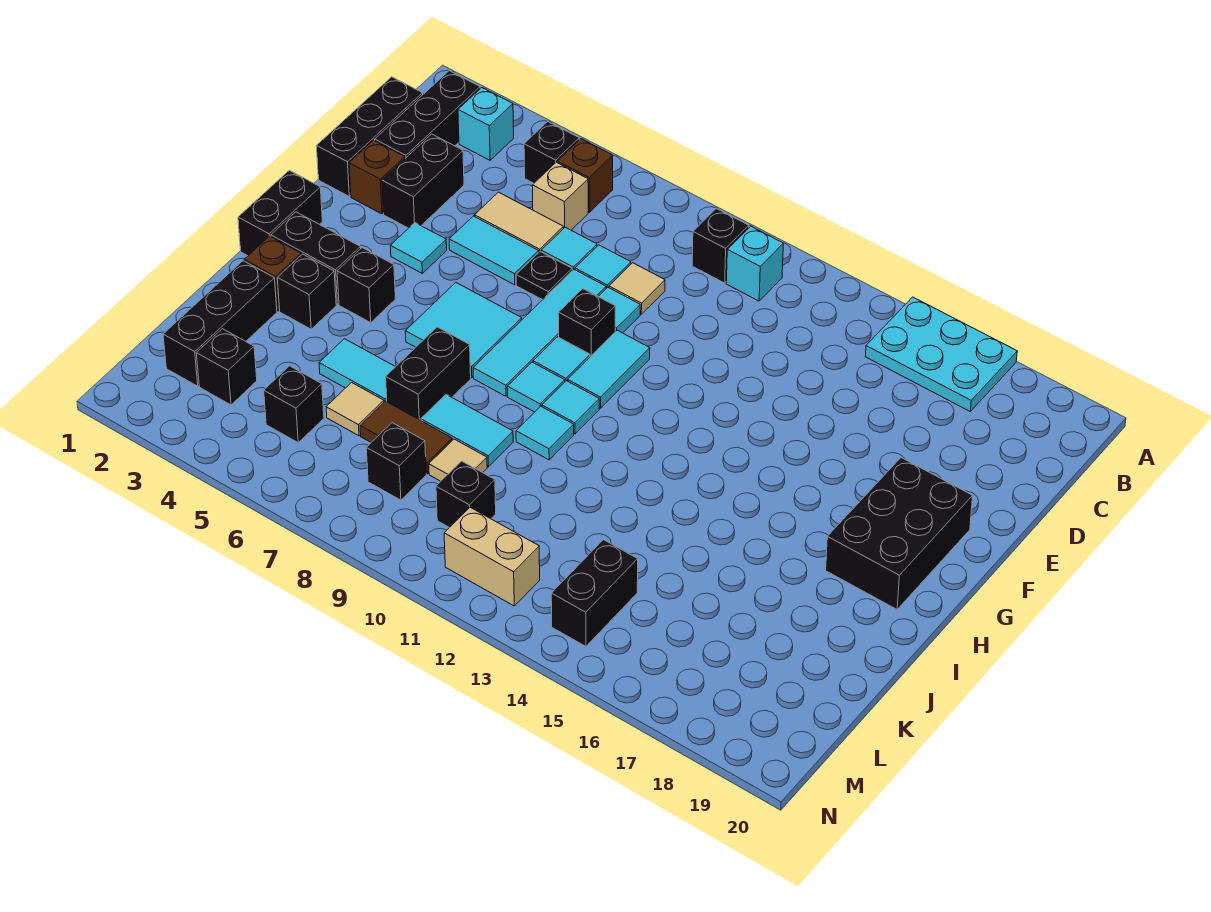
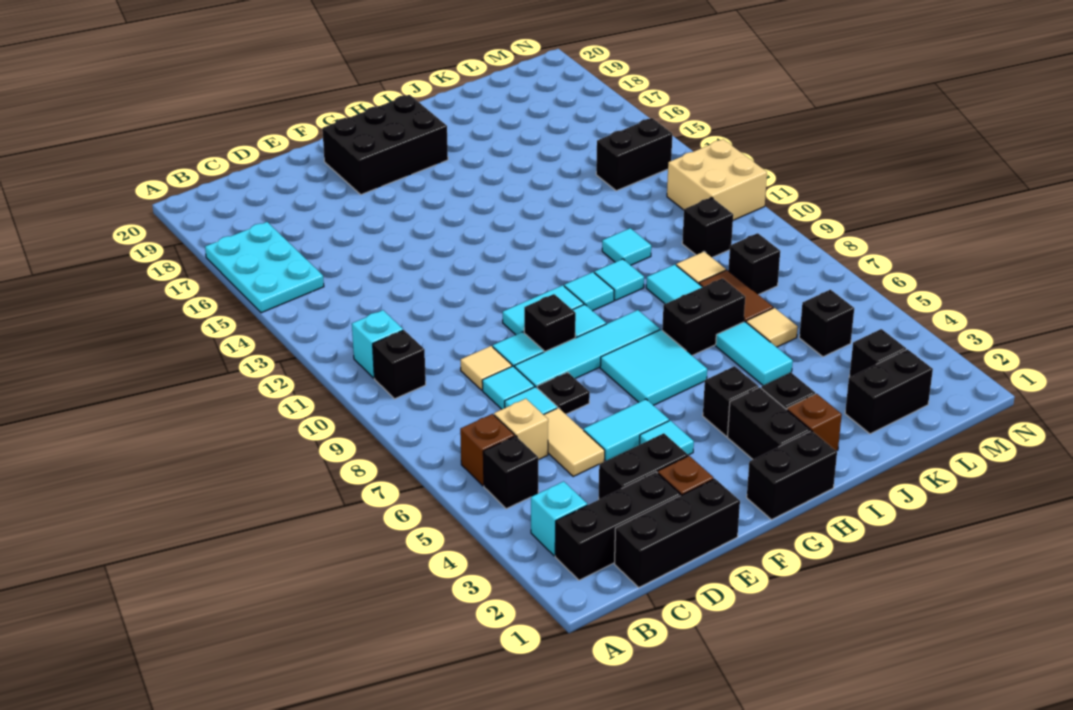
cyan tile E5:E6 level 1 -> cyan tile E5:F5 level 1
cyan tile H9 level 1 -> cyan tile J11 level 1
black brick J2:L2 level 1 -> black brick K2:L2 level 1
tan brick M11:M12 level 1 -> tan brick M11:N12 level 1

